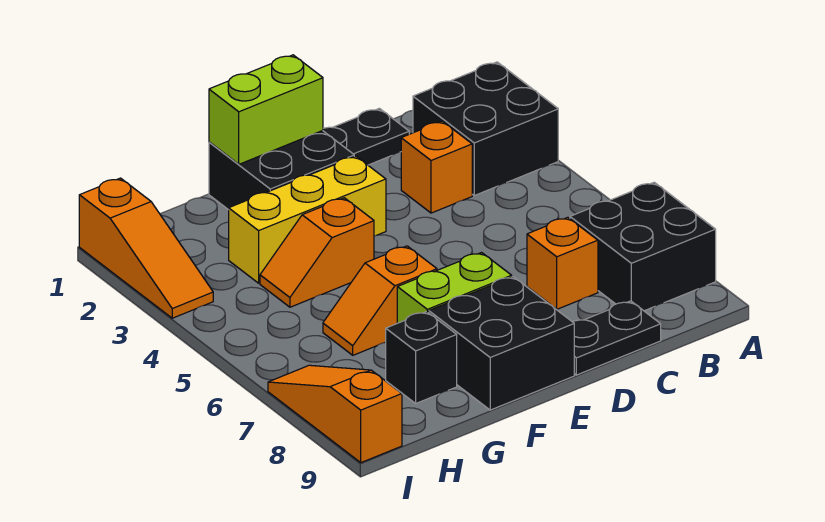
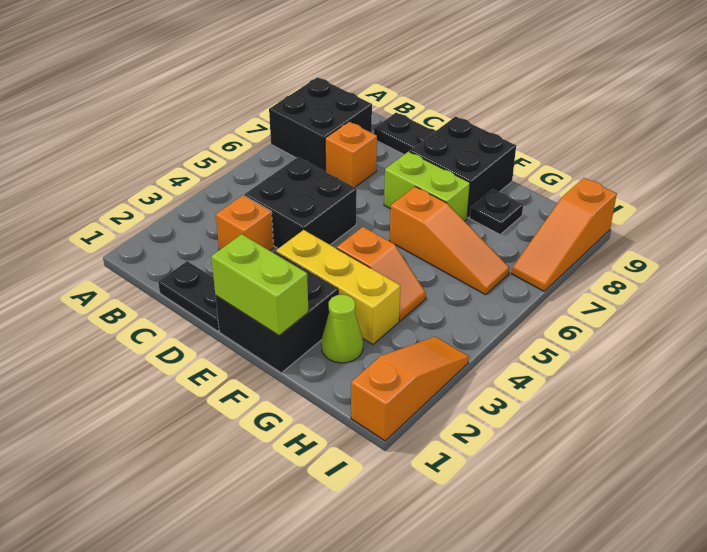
black brick A2:B3 level 1 -> black brick C4:D5 level 1
orange slope F6:G6 level 1 top F -> orange slope F6:H6 level 1 top F
none -> lime cone G2 level 1
black brick G8 level 1 -> black plate G8 level 1

